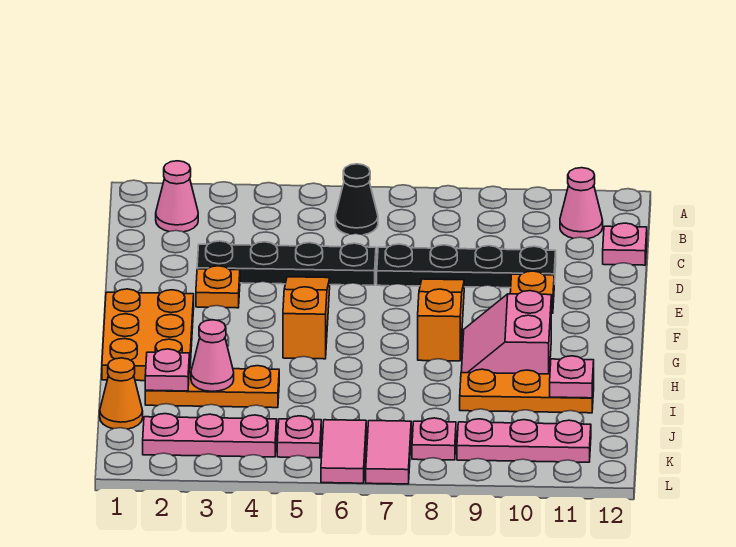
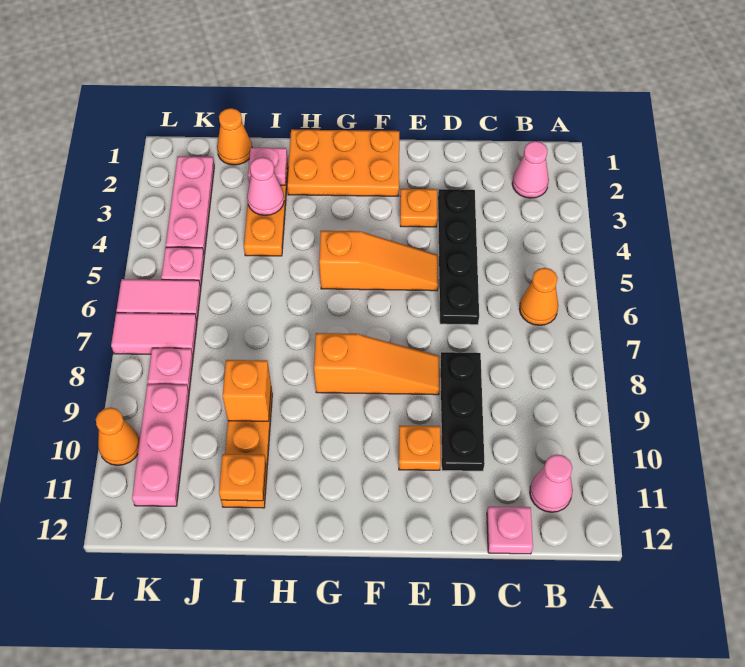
black cone B6 level 1 -> orange cone B6 level 1
black plate D7:D10 level 1 -> black plate D8:D10 level 1
pink slope G9:H10 level 1 top 10 -> none
none -> orange brick I9 level 2
pink plate I11 level 2 -> orange plate I11 level 2
none -> orange cone L10 level 1

